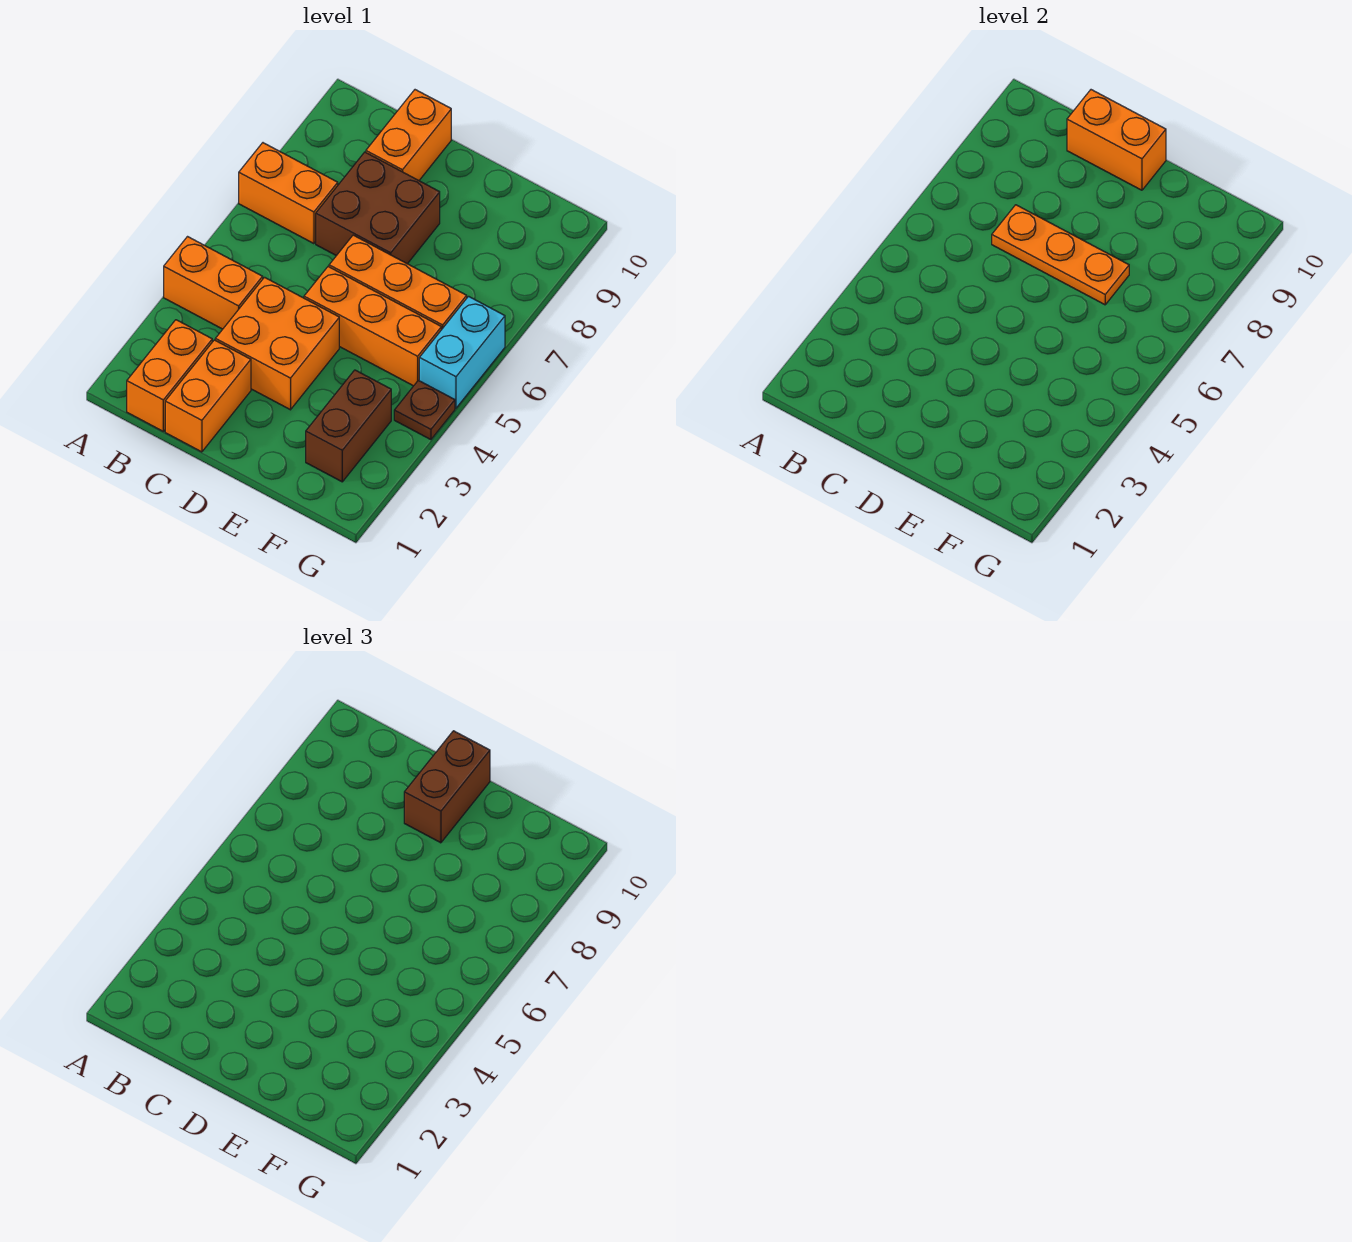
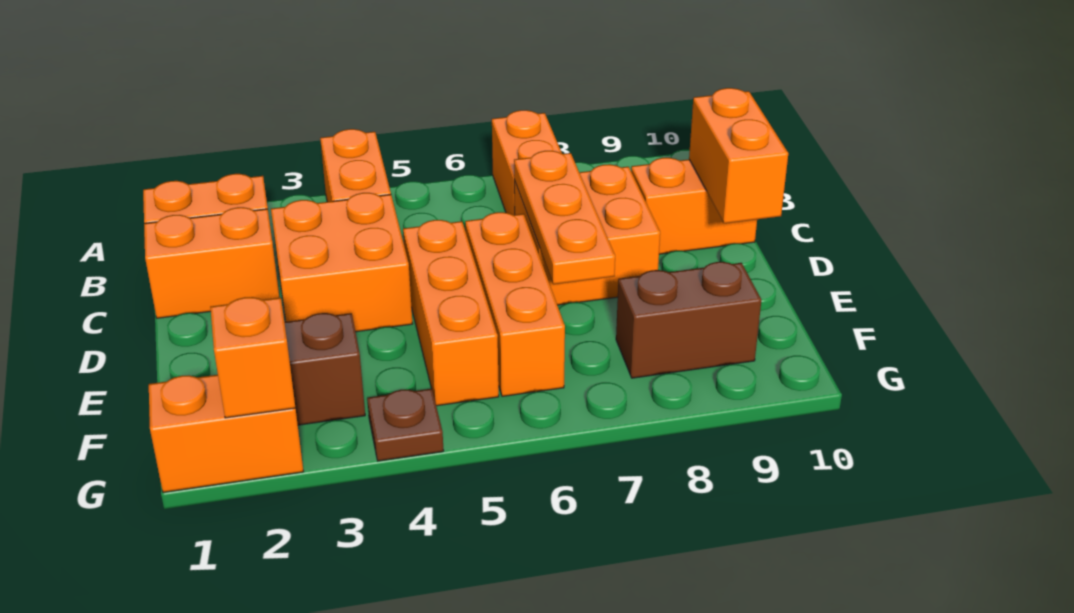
brown brick C7:D8 level 1 -> orange brick C7:D8 level 1
brown brick D9:D10 level 3 -> brown brick F8:F9 level 1
none -> orange brick G1:G2 level 1
none -> orange brick G2 level 2
cyan brick G5:G6 level 1 -> none

